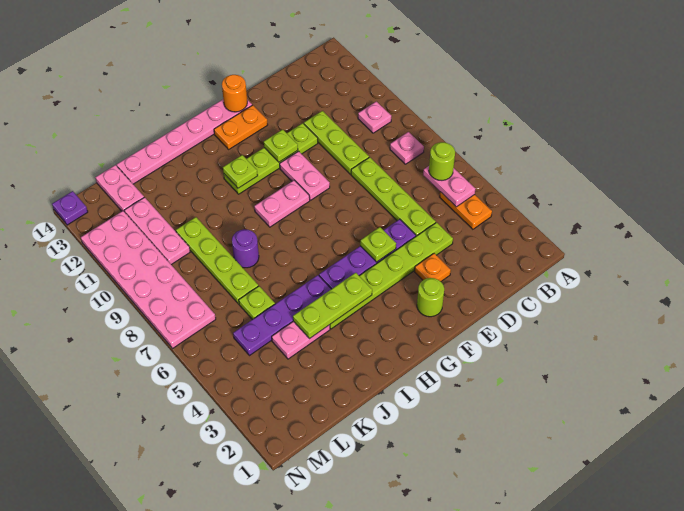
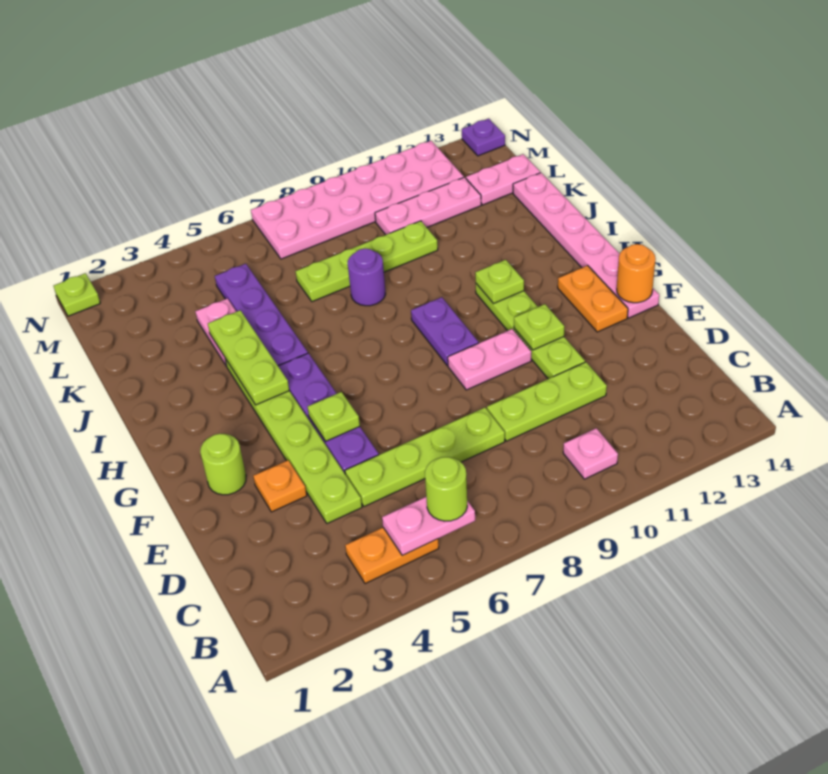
pink plate B8 level 1 -> none
pink plate G9:H9 level 1 -> purple plate G9:H9 level 1
lime plate K6 level 1 -> lime plate N1 level 1

